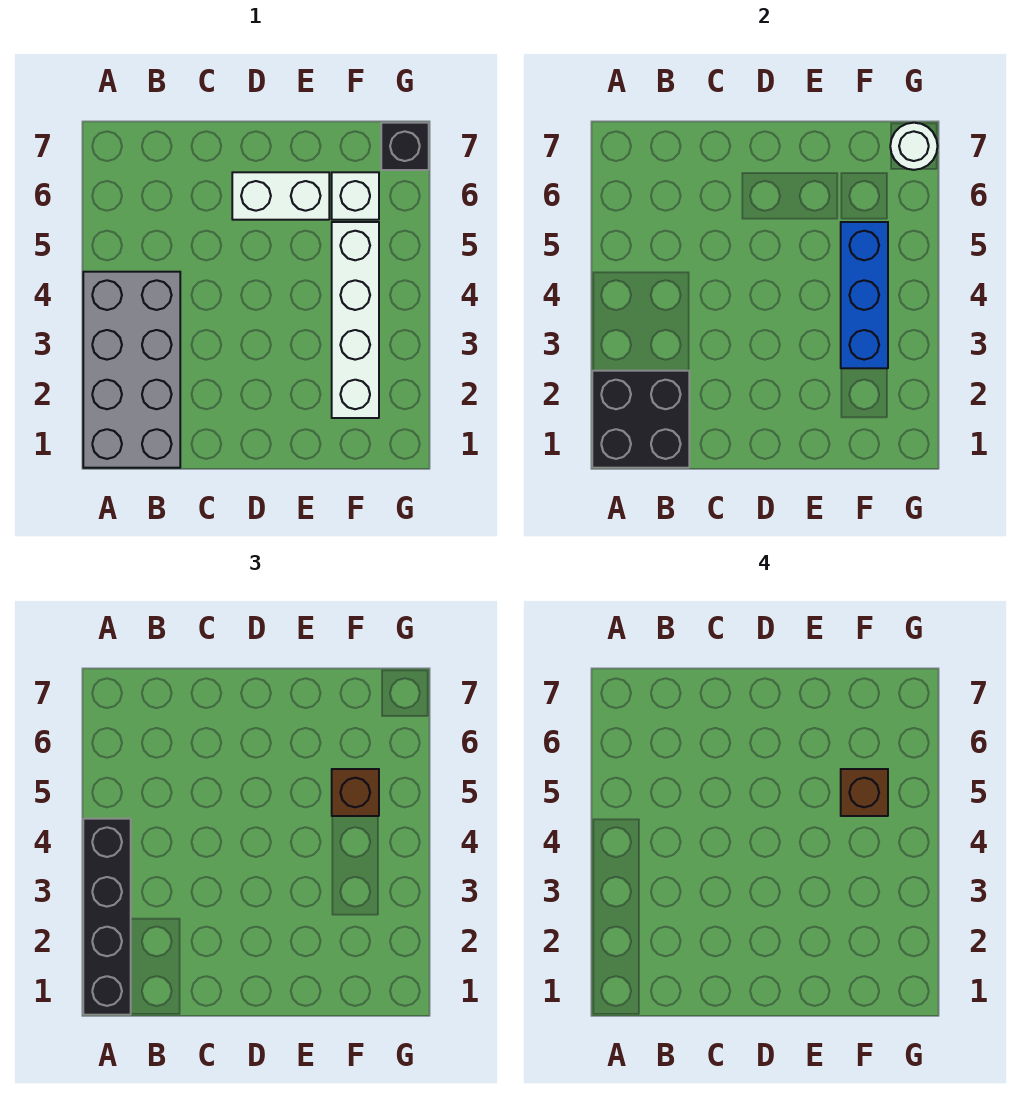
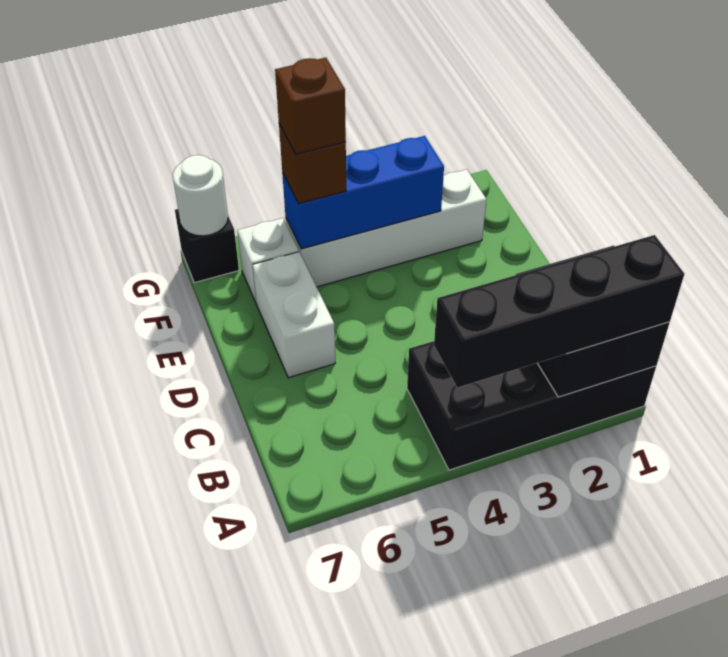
grey brick A1:B4 level 1 -> black brick A1:B4 level 1

